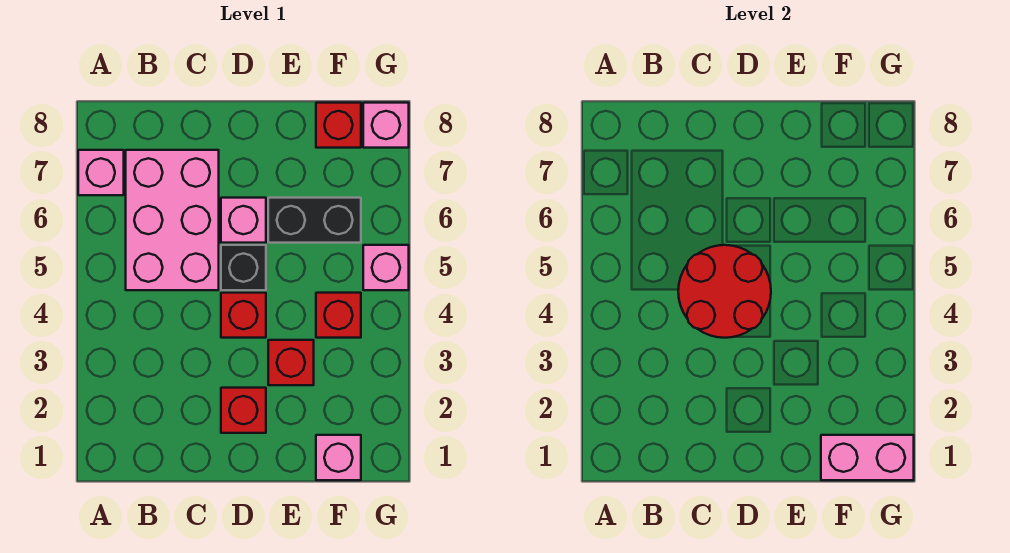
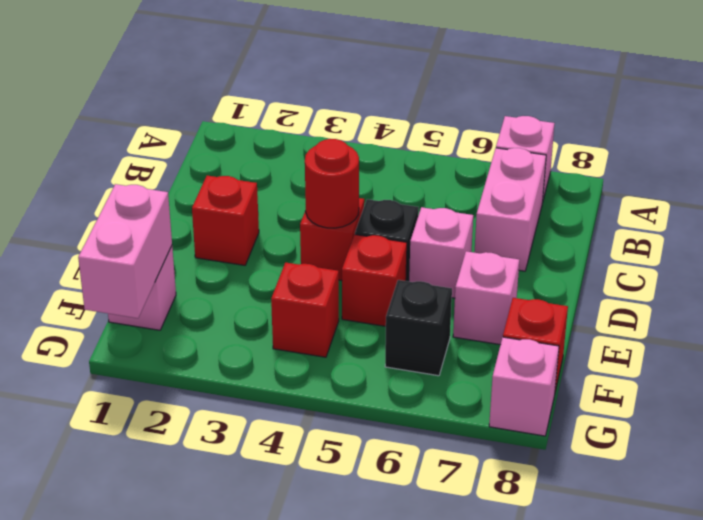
pink brick B5:C7 level 1 -> pink brick B7:C7 level 1
red round brick C4:D5 level 2 -> red round brick D4 level 2
red brick E3 level 1 -> red brick E5 level 1
black brick E6:F6 level 1 -> black brick F6 level 1
pink brick G5 level 1 -> pink brick E7 level 1

